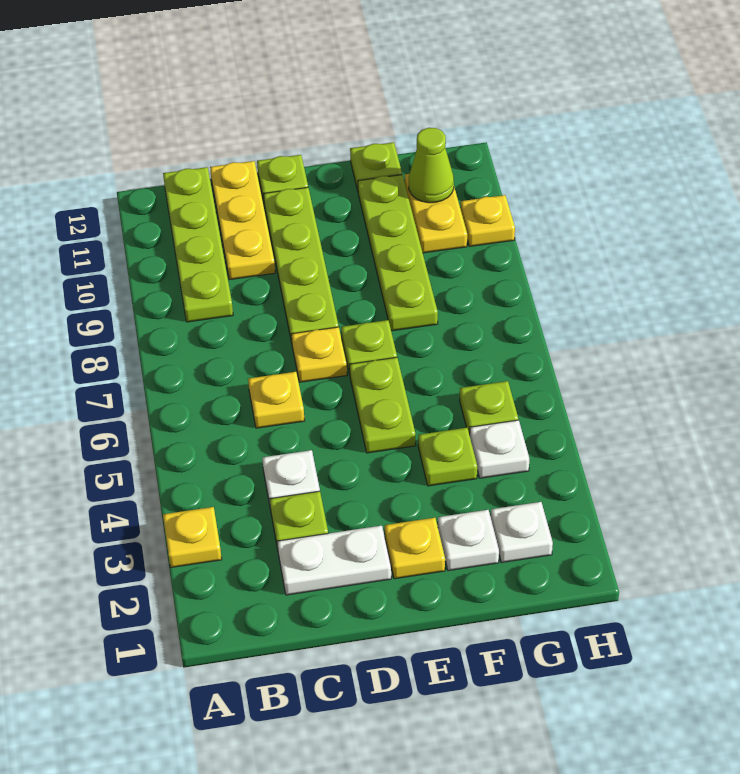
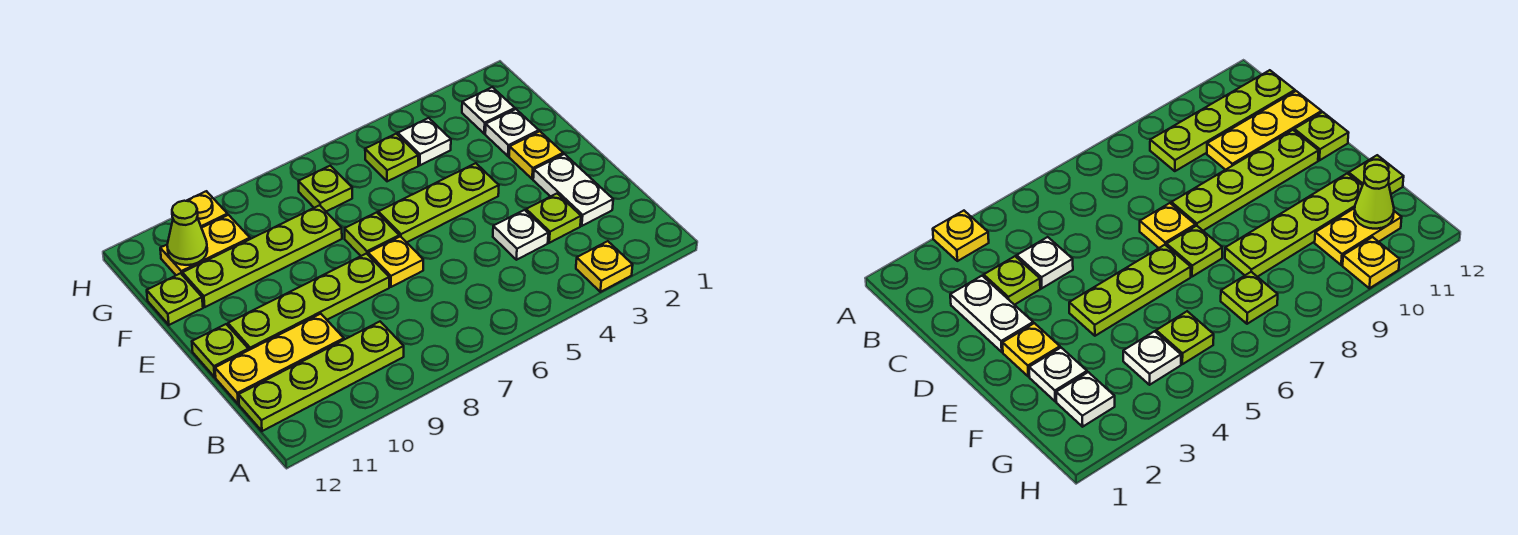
yellow plate C6 level 1 -> none
lime plate E5:E6 level 1 -> lime plate E4:E6 level 1
lime plate F4 level 1 -> lime plate G7 level 1

